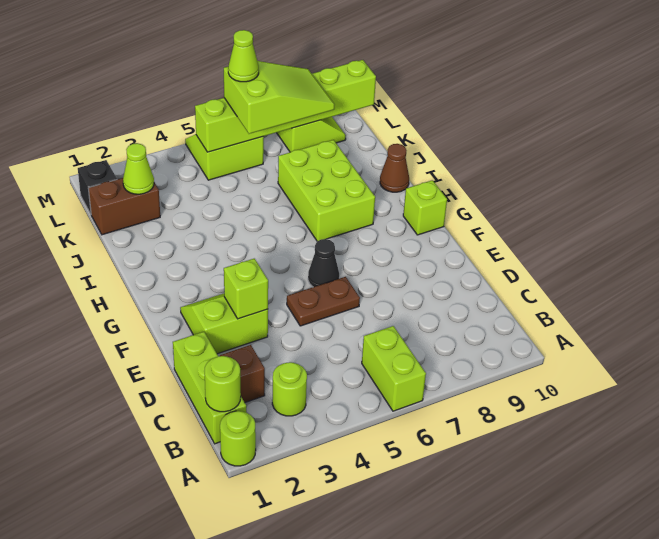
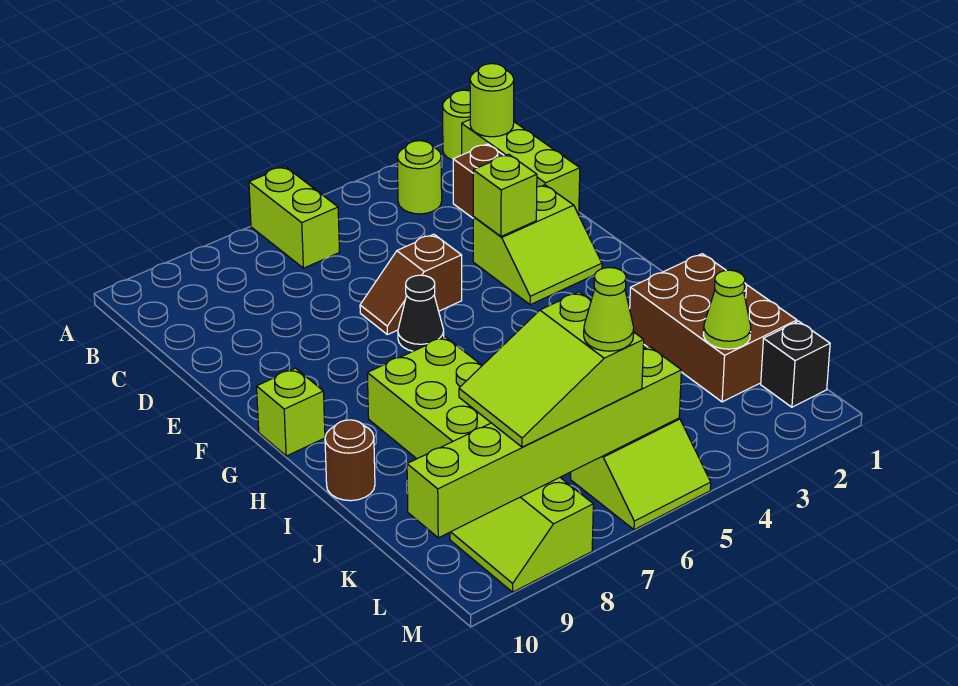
brown plate E5:E6 level 1 -> brown slope E5:E6 level 1 top 5
brown cone I10 level 1 -> brown round brick I10 level 1
brown brick K1:K2 level 1 -> brown brick I1:K2 level 1

